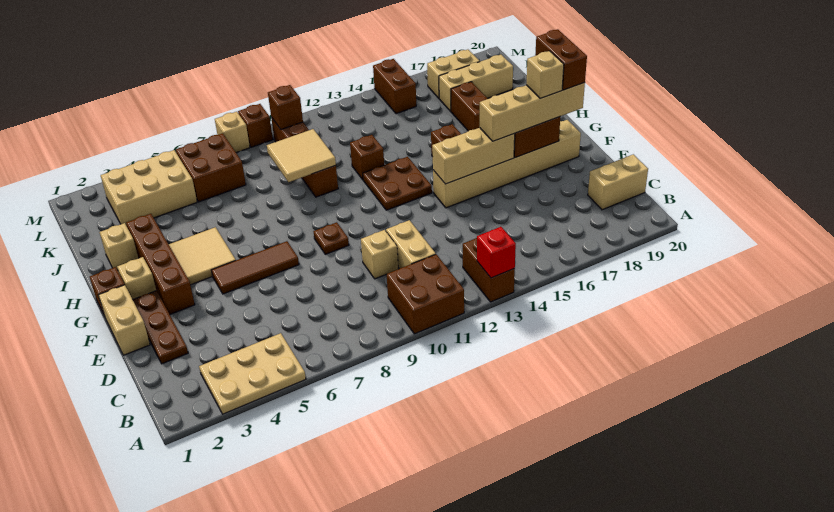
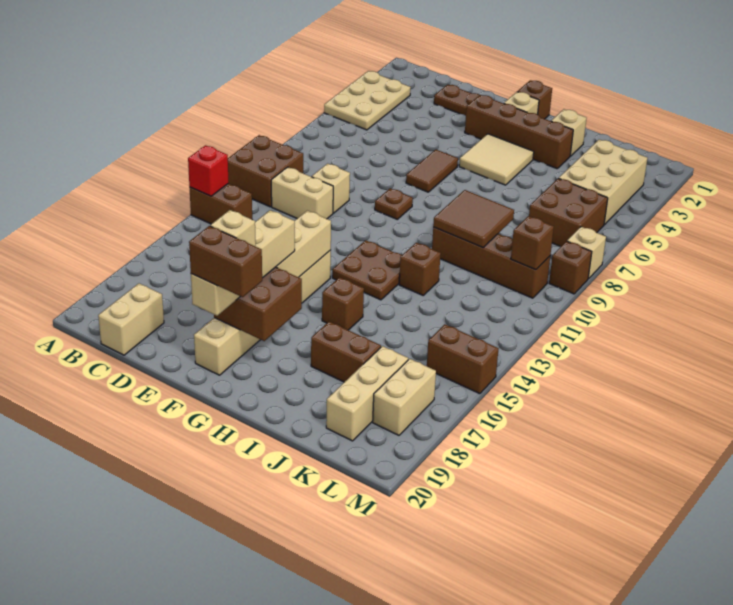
tan brick E1:F1 level 1 -> none
brown tile F5:F7 level 1 -> brown tile F6:F7 level 1
tan tile I9:J10 level 2 -> brown tile I9:J10 level 2

